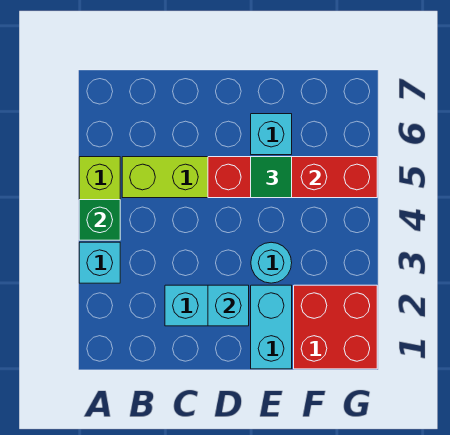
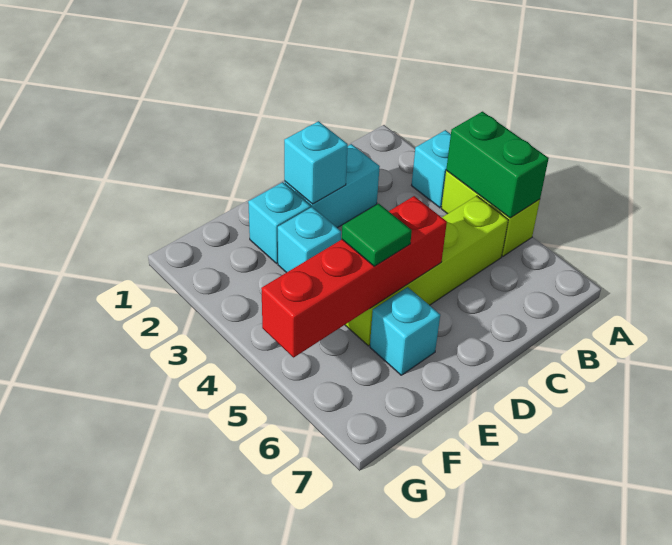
green brick A4 level 2 -> green brick A4:A5 level 2
cyan brick E1:E2 level 1 -> cyan brick E2 level 1
cyan round brick E3 level 1 -> cyan brick E3 level 1
red brick F1:G2 level 1 -> none

